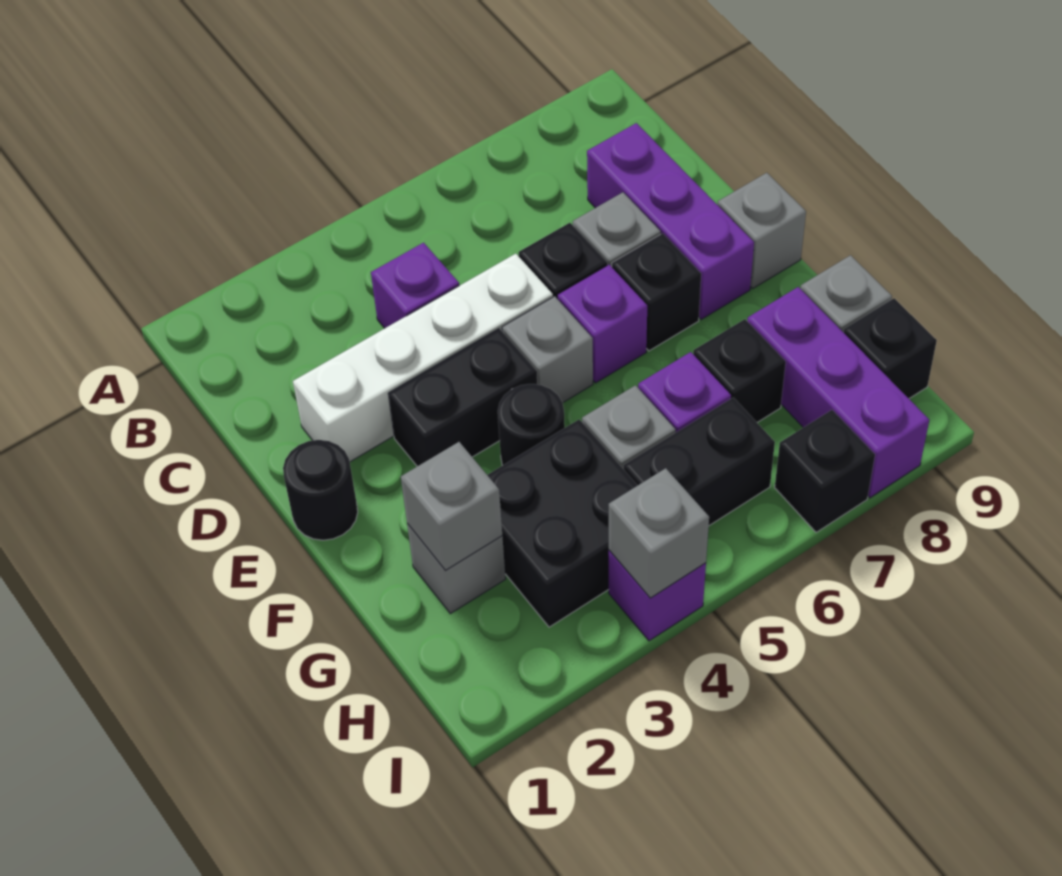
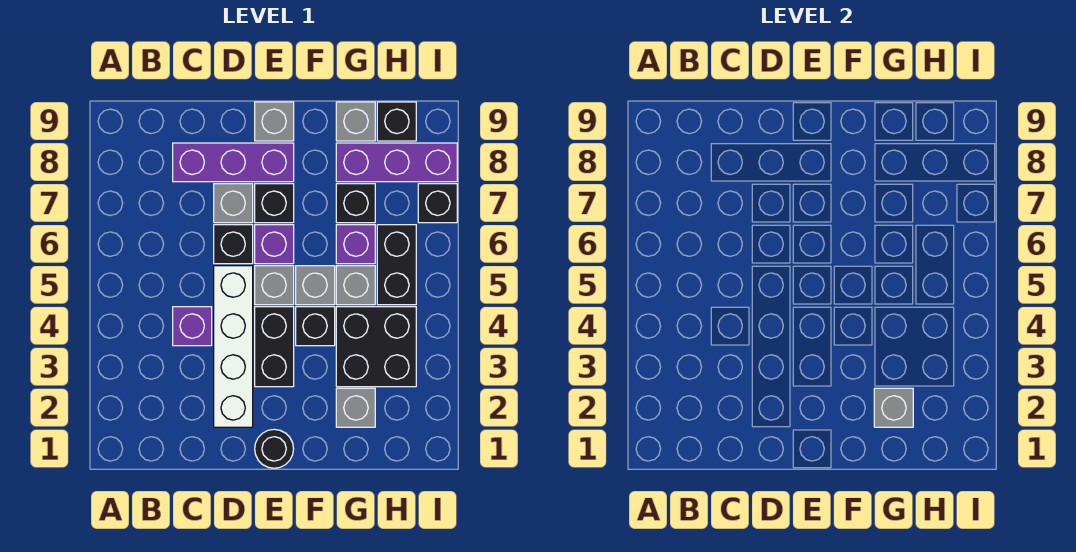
black round brick F4 level 1 -> black brick F4 level 1
purple brick I4 level 1 -> none
grey brick I4 level 2 -> grey brick F5 level 1

